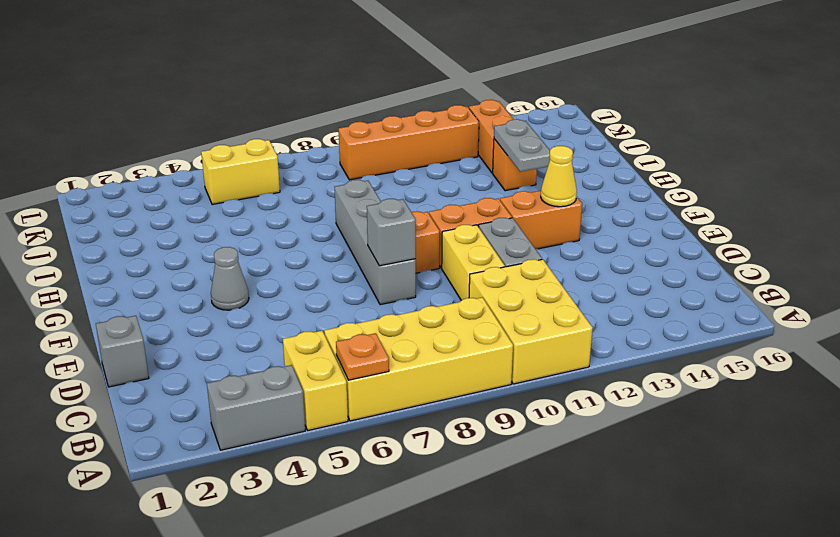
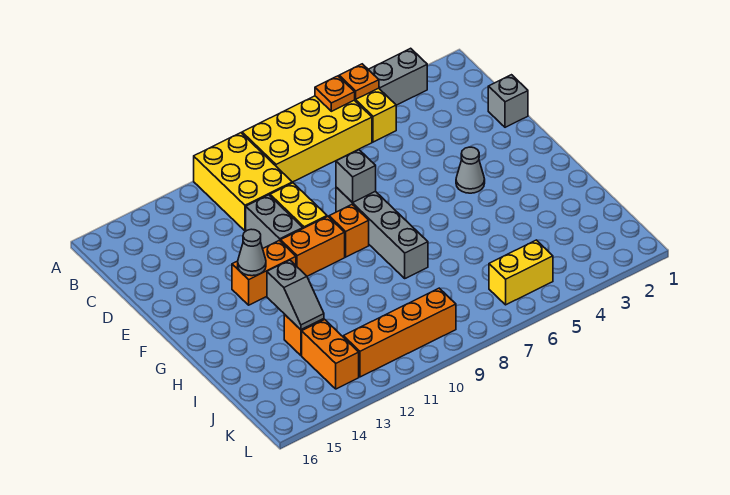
none -> orange plate A5 level 2
yellow cone F13 level 2 -> grey cone F13 level 2
grey plate H13:I13 level 2 -> grey slope H13:I13 level 2 top H

